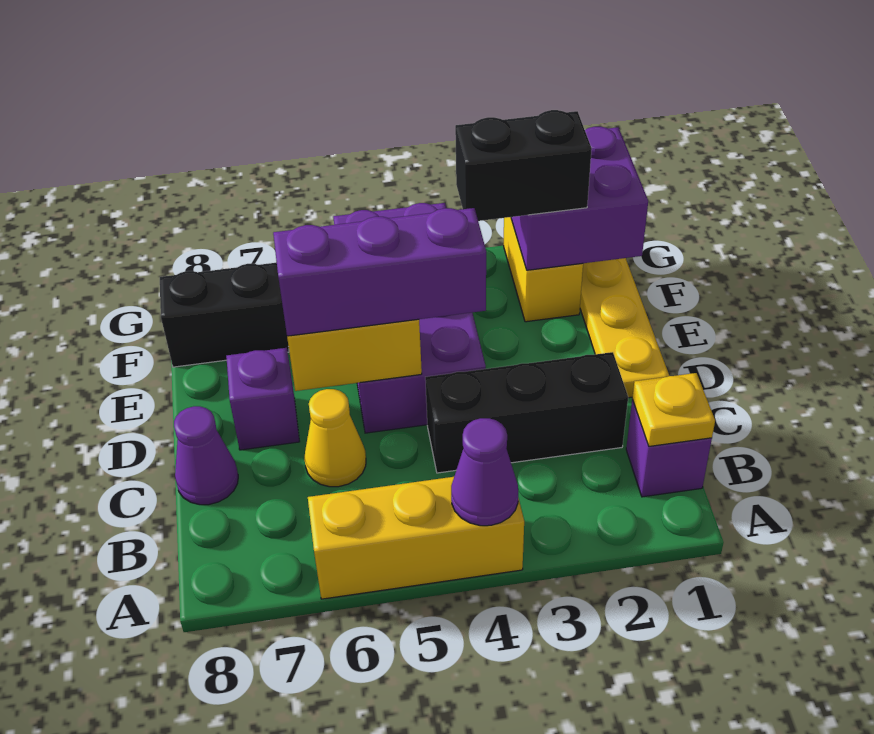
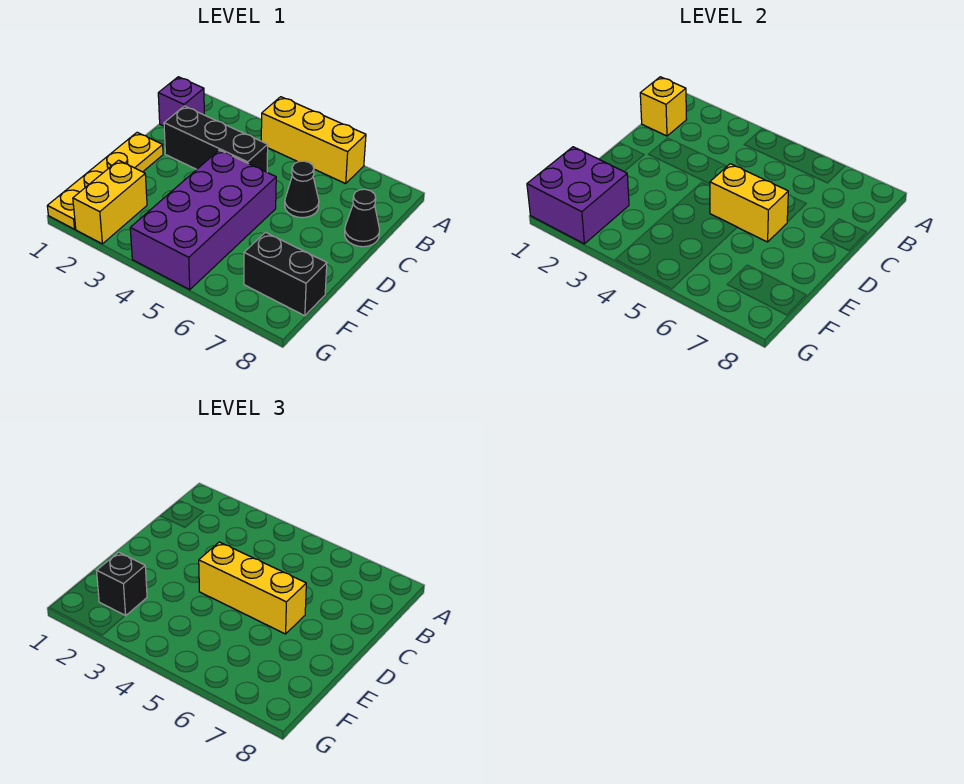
purple cone A4 level 2 -> none
yellow plate B1 level 2 -> yellow brick B1 level 2
yellow cone C6 level 1 -> black cone C6 level 1
purple cone C8 level 1 -> black cone C8 level 1
purple brick D4:D6 level 3 -> yellow brick D4:D6 level 3
purple brick D7 level 1 -> none
black brick F2:F3 level 3 -> black brick F2 level 3

